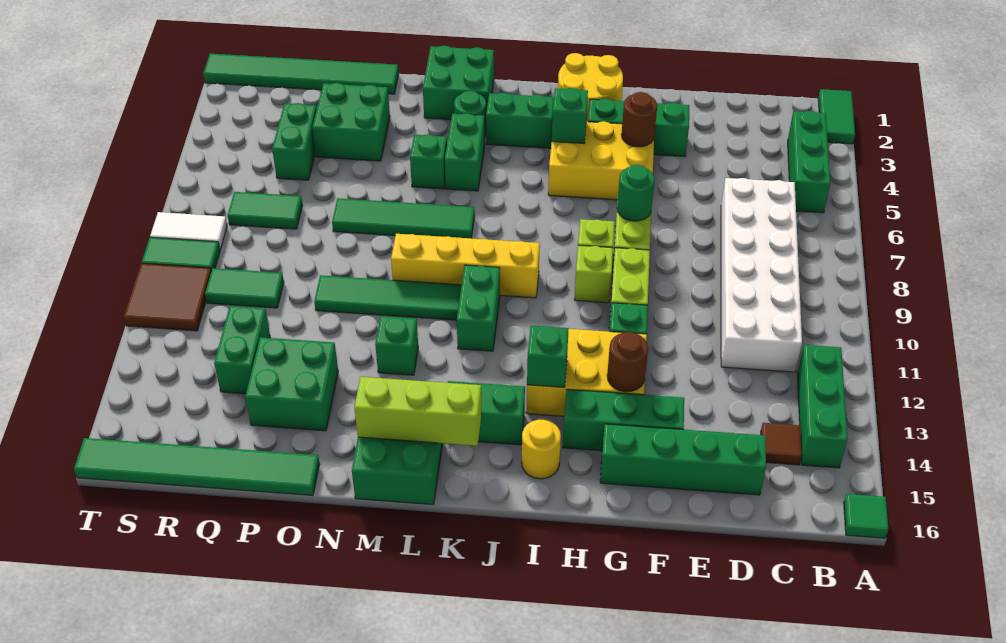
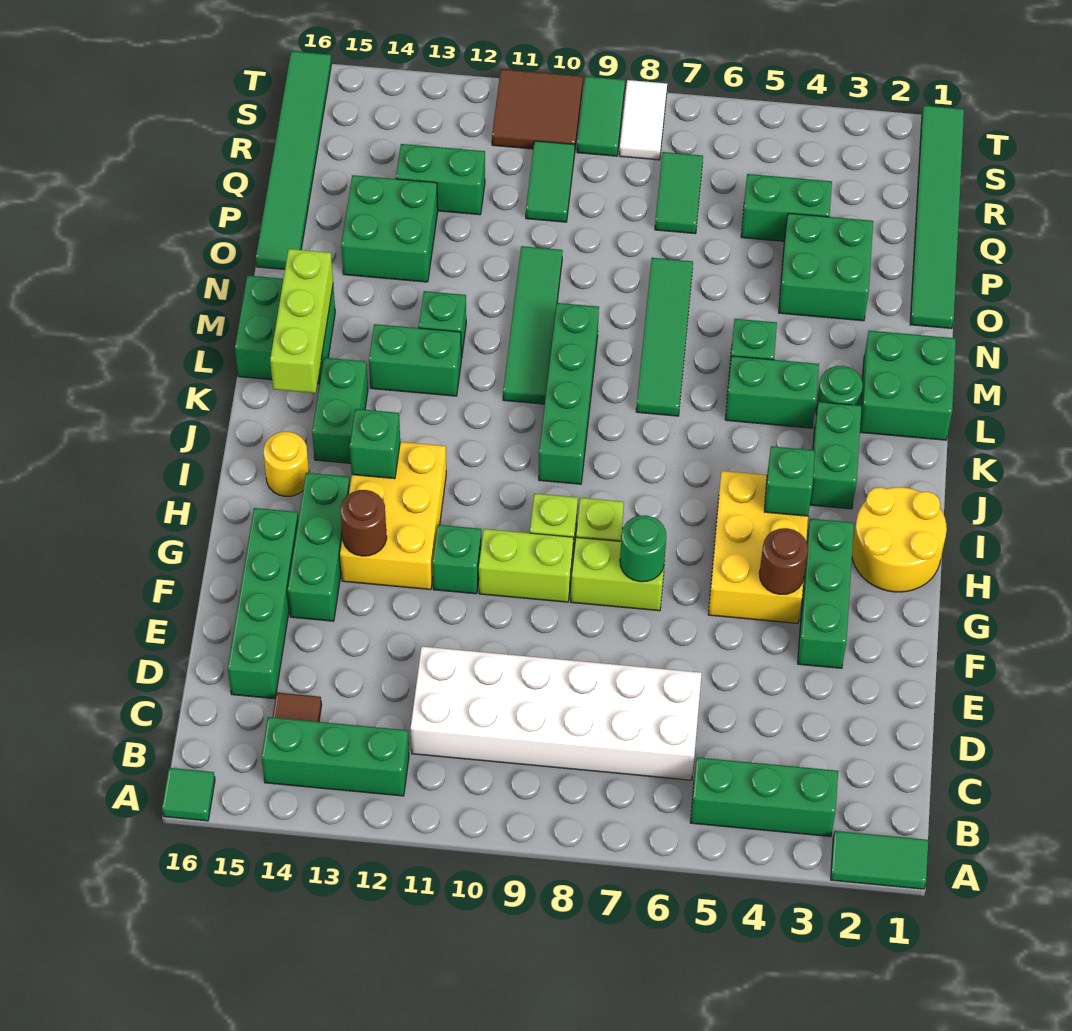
yellow brick J9:M9 level 1 -> green brick J9:M9 level 1
green brick K10:K11 level 1 -> green brick L12:L13 level 1

